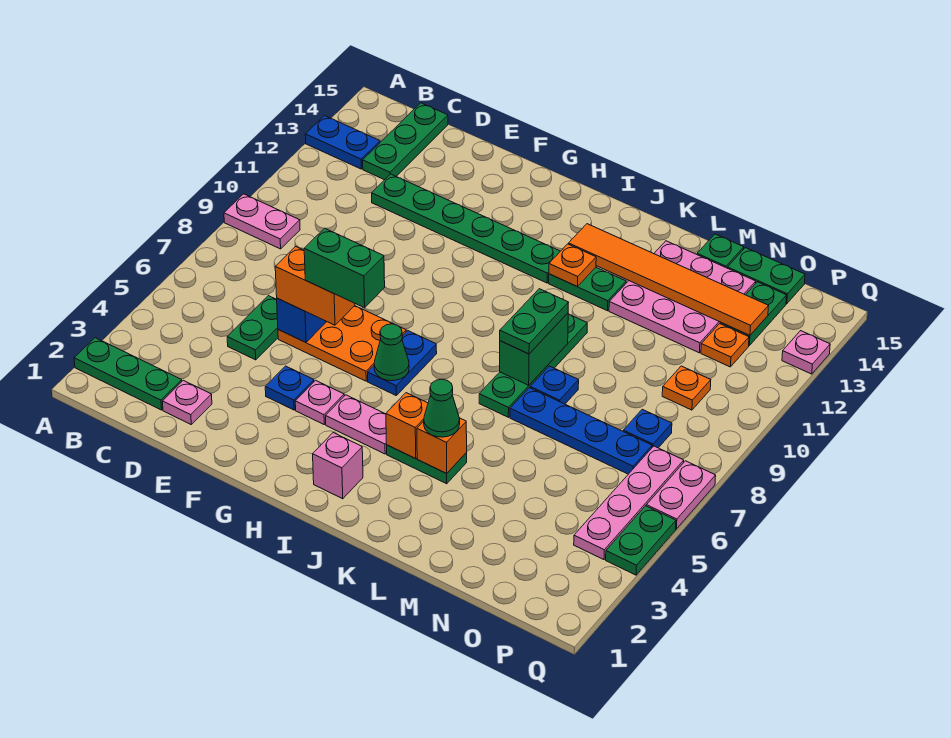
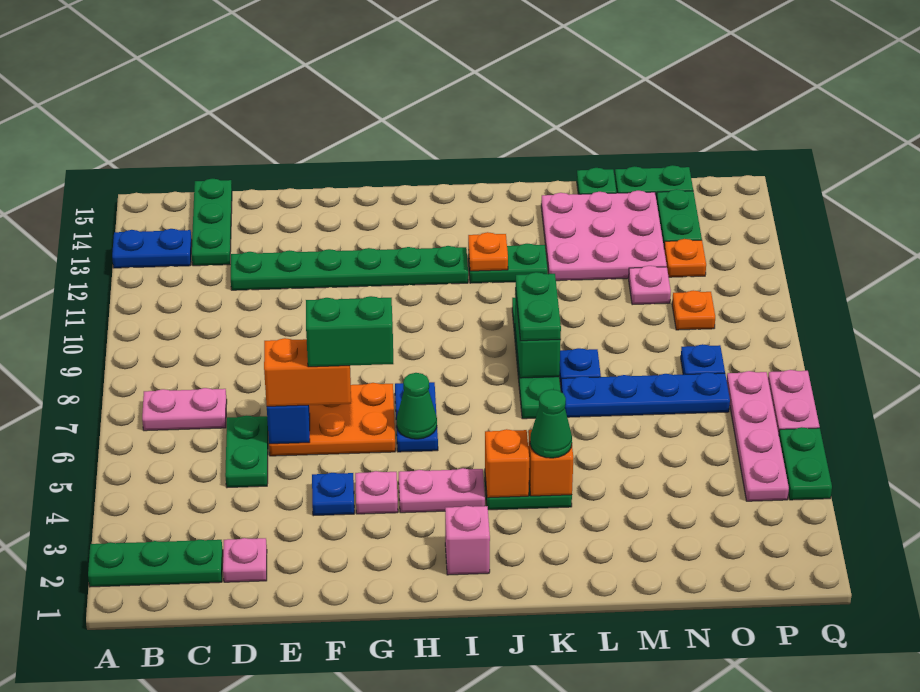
pink plate A9:B9 level 1 -> pink plate B7:C7 level 1
orange tile J13:O13 level 2 -> none
pink plate Q13 level 1 -> pink plate N11 level 1

